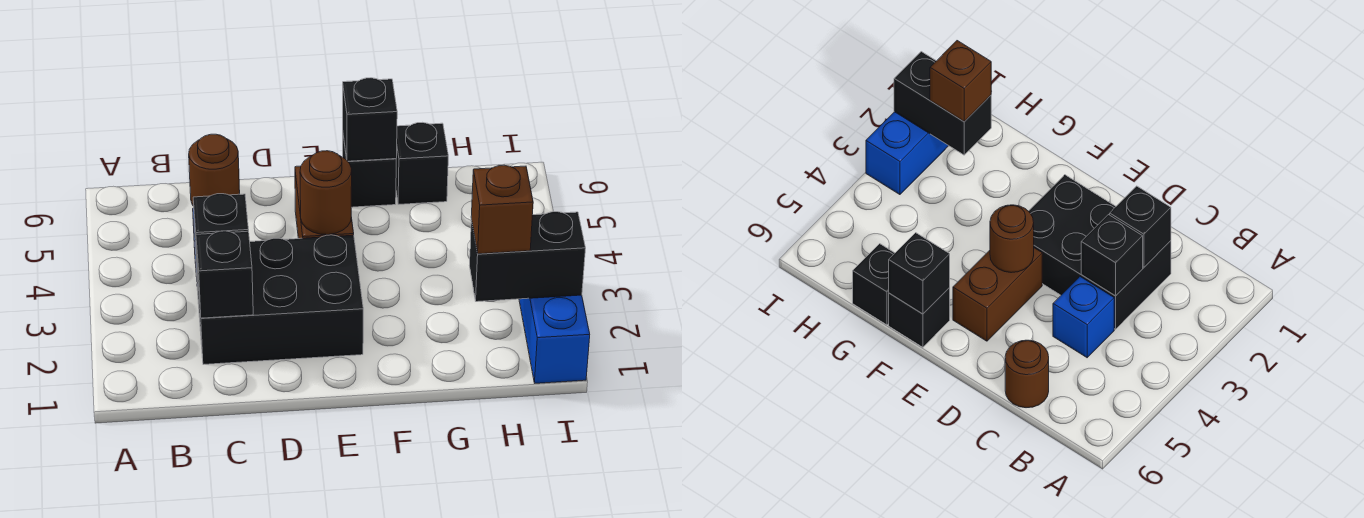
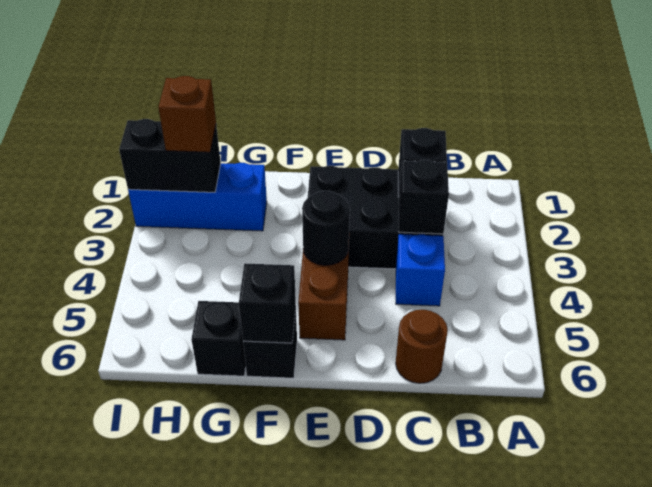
brown round brick E4 level 2 -> black round brick E4 level 2
blue brick I1:I3 level 1 -> blue brick G2:I2 level 1

